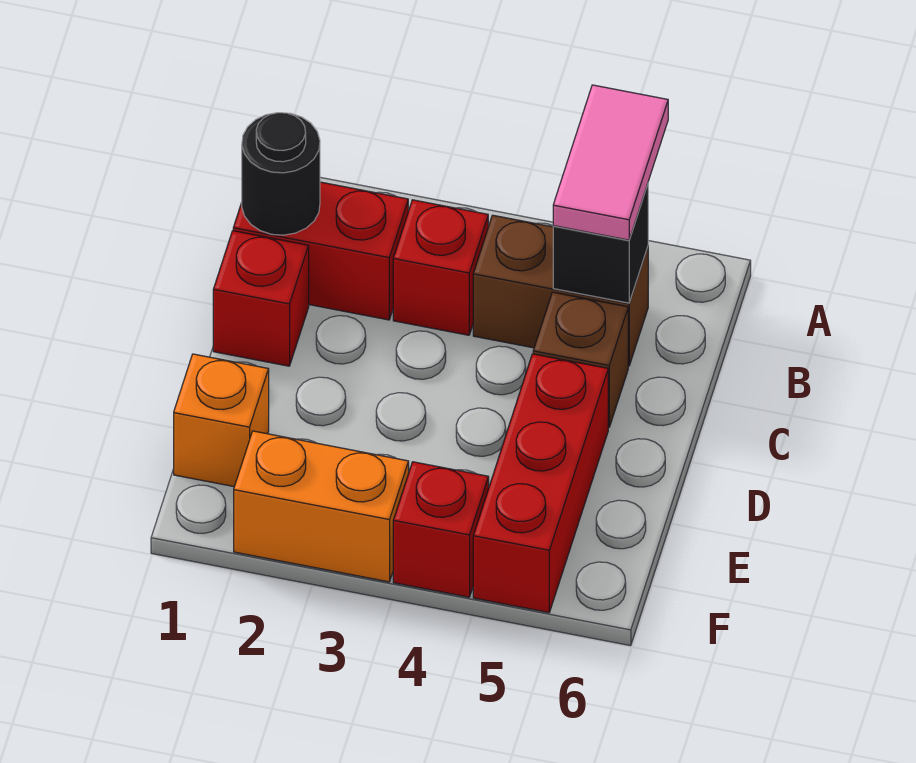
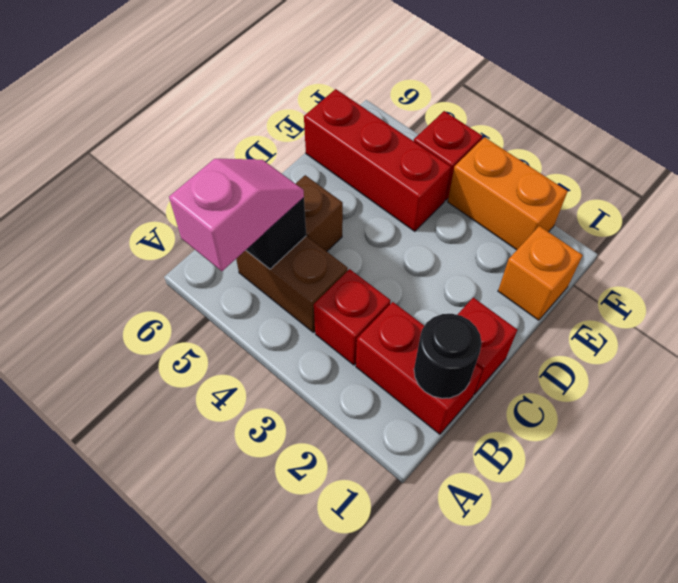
pink tile A5:B5 level 3 -> pink slope A5:B5 level 3 top A
red brick D5:F5 level 1 -> red brick E4:E6 level 1

